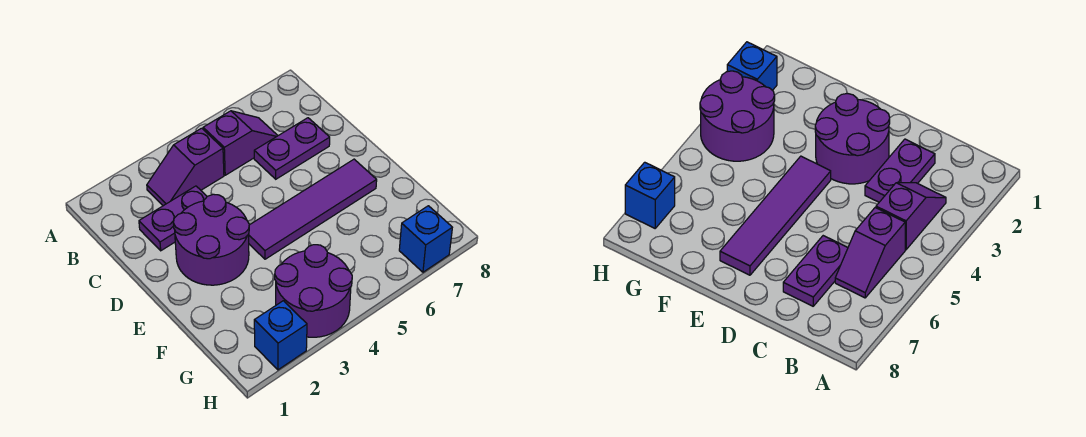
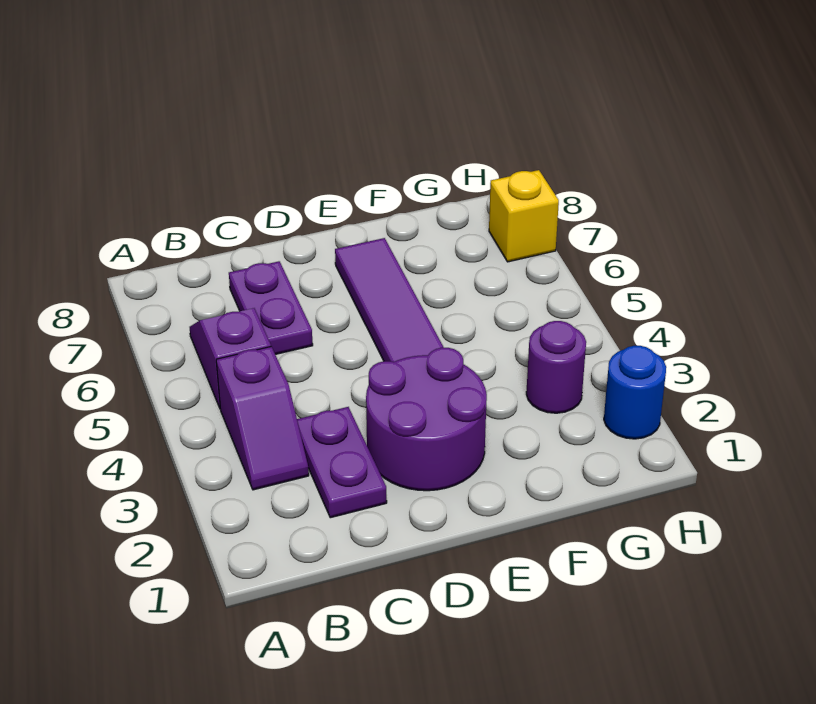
purple round brick G3:H4 level 1 -> purple round brick G3 level 1
blue brick H2 level 1 -> blue round brick H2 level 1
blue brick H7 level 1 -> yellow brick H7 level 1

